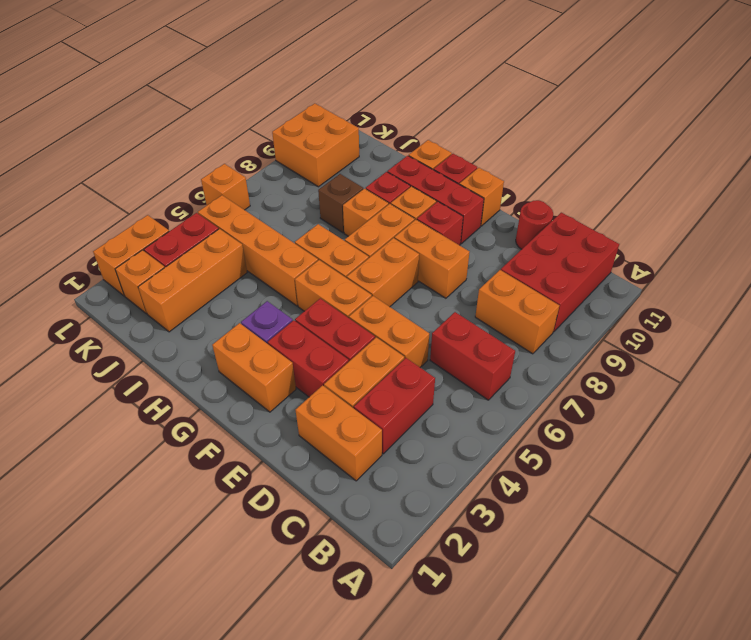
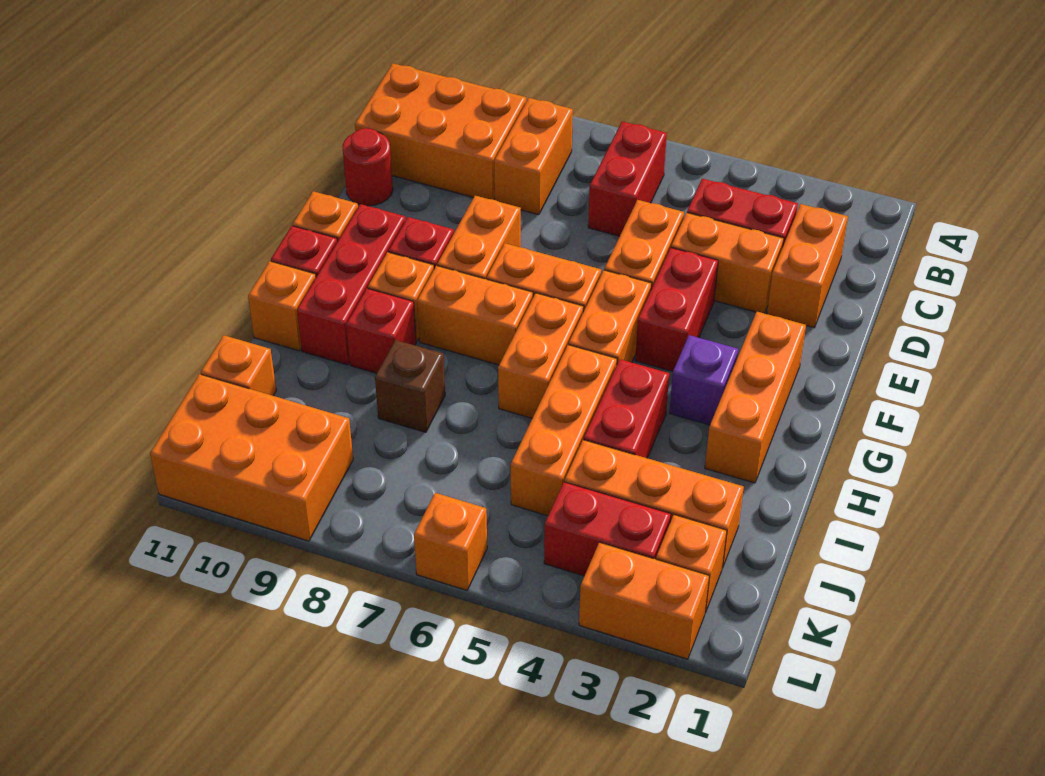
red brick B9:C11 level 1 -> orange brick B9:C11 level 1
red brick E3:F3 level 1 -> red brick H4:I4 level 1
orange brick F2:G2 level 1 -> orange brick F2:H2 level 1
orange brick H5:K5 level 1 -> orange brick H5:J5 level 1
orange brick H8 level 1 -> orange brick J11 level 1
orange brick K9:L10 level 1 -> orange brick K9:L11 level 1

